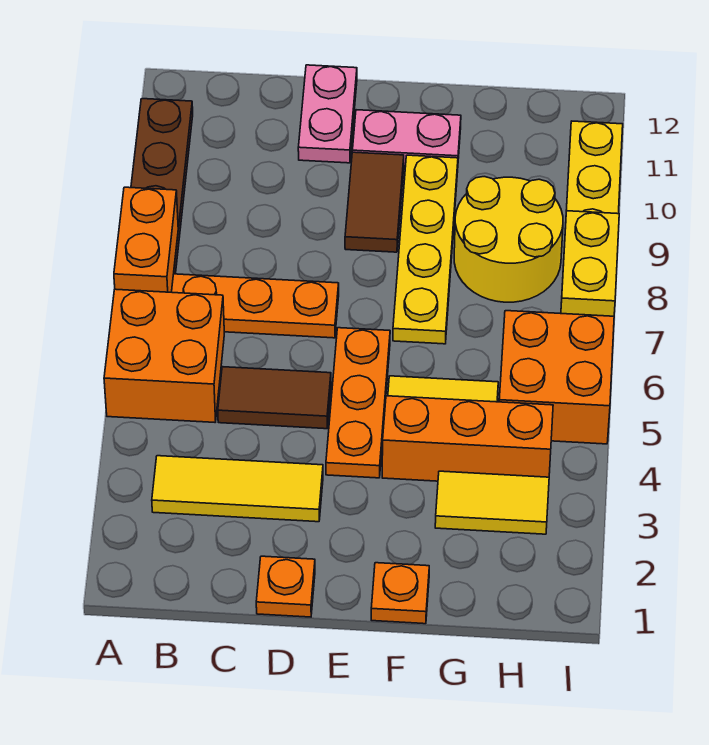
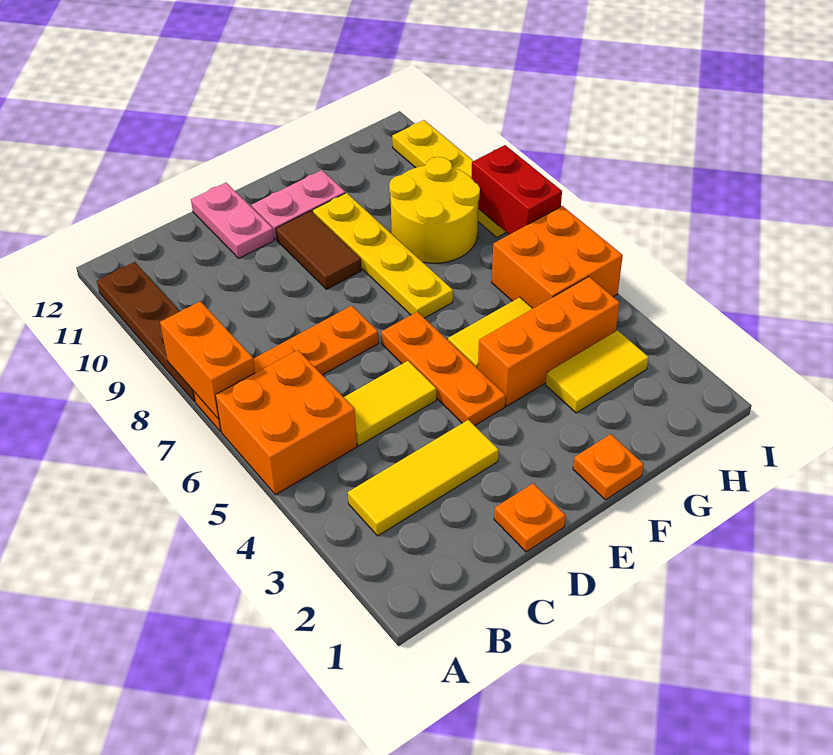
brown tile C5:D5 level 1 -> yellow tile C5:D5 level 1
yellow brick I7:I8 level 2 -> red brick I7:I8 level 2

